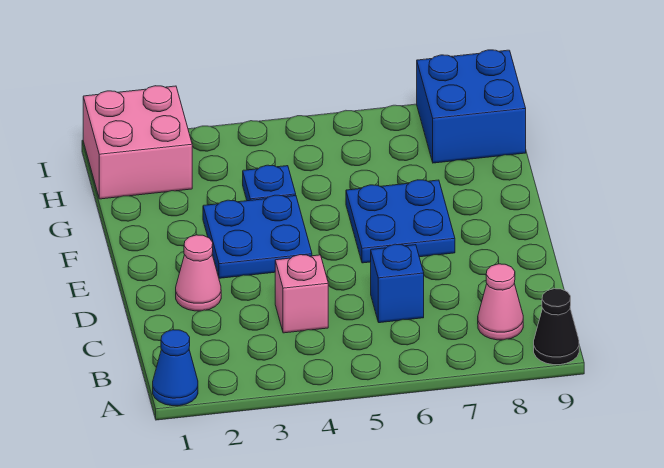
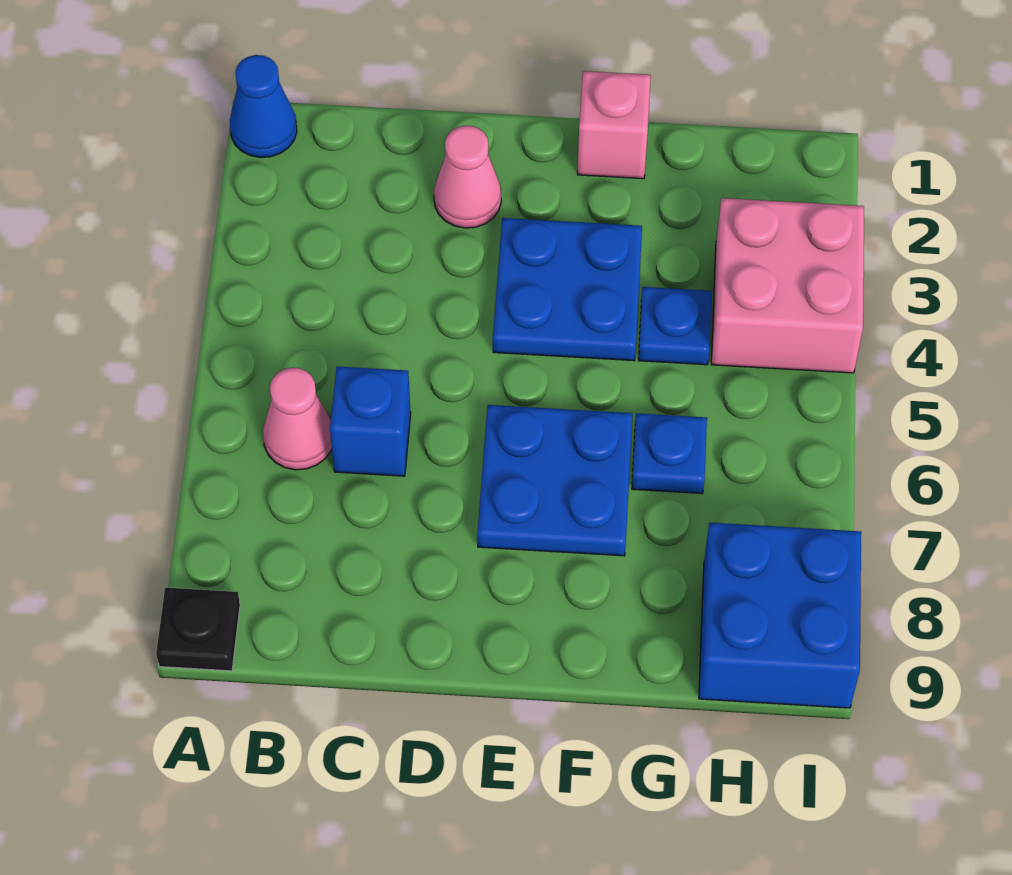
black cone A9 level 1 -> black plate A9 level 1
pink cone B8 level 1 -> pink cone B6 level 1
pink brick C4 level 1 -> pink brick F1 level 1
none -> blue plate G6 level 1
pink brick H1:I2 level 1 -> pink brick H3:I4 level 1

